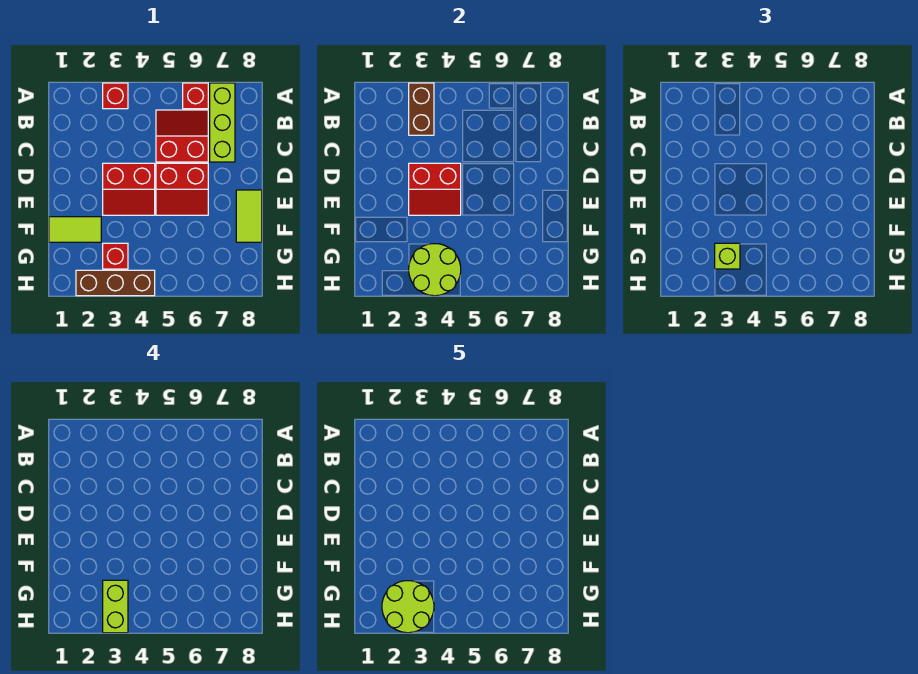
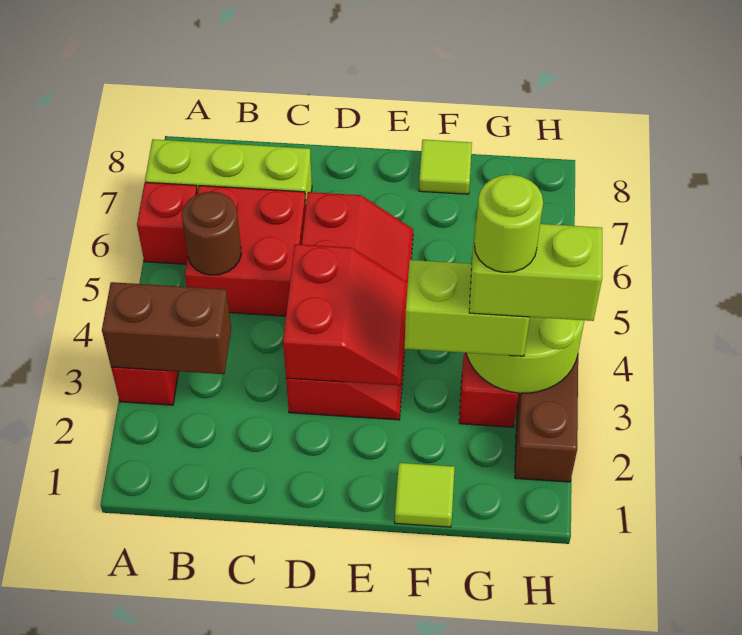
red slope B5:C6 level 1 top C -> red brick B5:C6 level 1
none -> brown round brick B5 level 2
lime tile E8:F8 level 1 -> lime tile F8 level 1
lime tile F1:F2 level 1 -> lime tile F1 level 1
lime round brick G2:H3 level 5 -> lime round brick G3 level 5
lime brick G3 level 3 -> lime brick F3:G3 level 3

